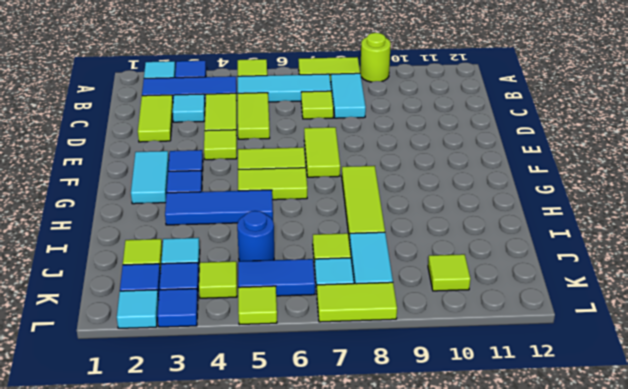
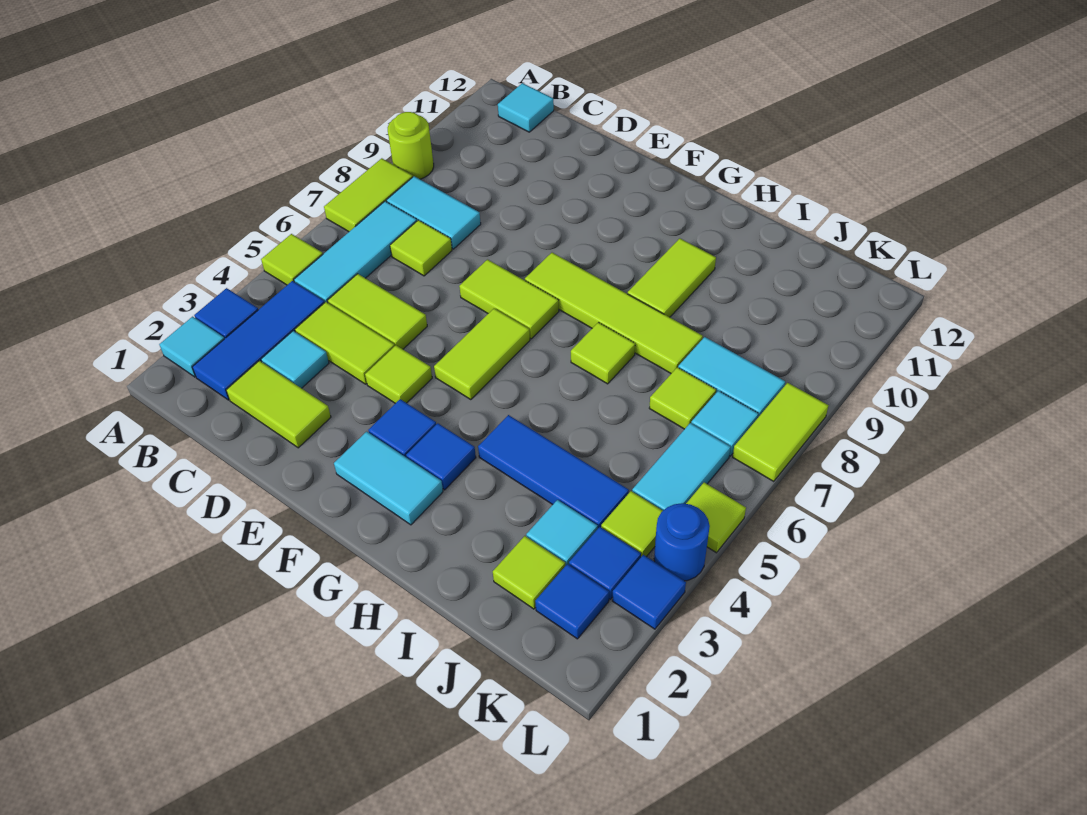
lime tile G5:G6 level 1 -> lime tile H9:H10 level 1
lime tile G8:I8 level 1 -> lime tile F8:I8 level 1
blue tile H3:H5 level 1 -> blue tile H4:J4 level 1
blue round brick J5 level 1 -> blue round brick L4 level 1
blue tile K5:K6 level 1 -> cyan tile K5:K6 level 1
lime tile K10 level 1 -> lime tile H7 level 1
cyan tile L2 level 1 -> cyan tile B12 level 1

